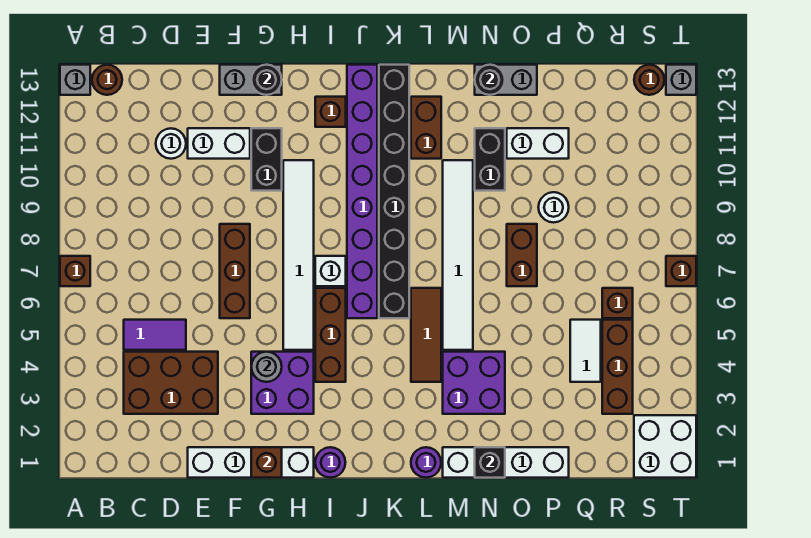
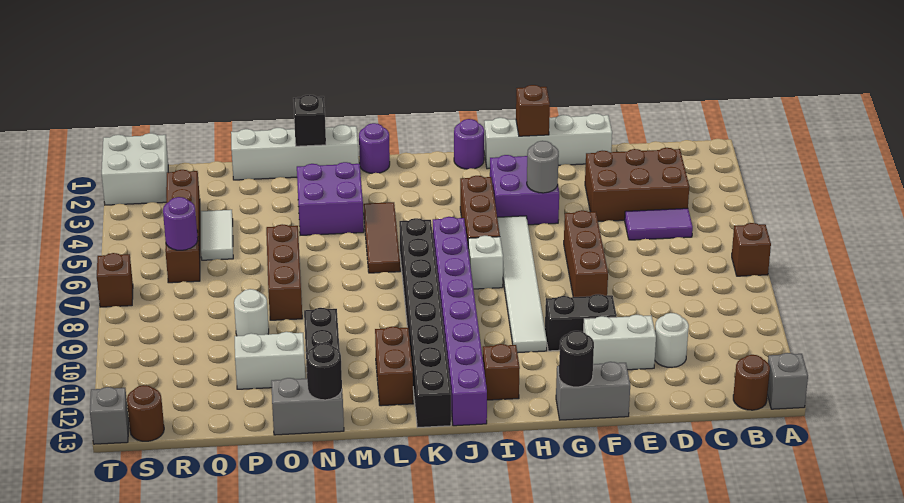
black brick G10:G11 level 1 -> black brick F10:G10 level 1
white tile M5:M10 level 1 -> none
brown brick O7:O8 level 1 -> brown brick O6:O8 level 1
none -> purple round brick R6 level 2

